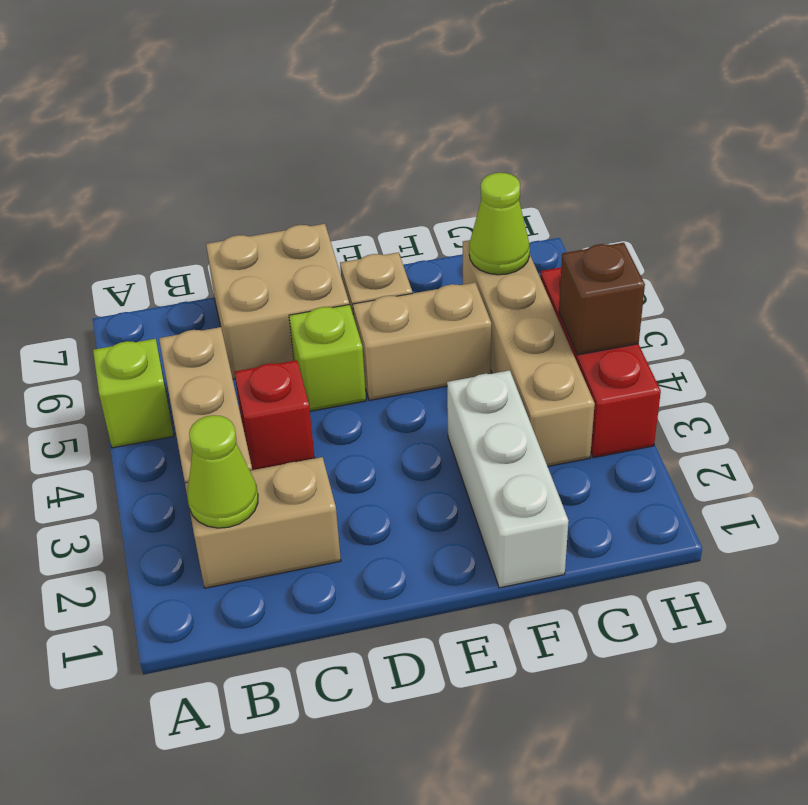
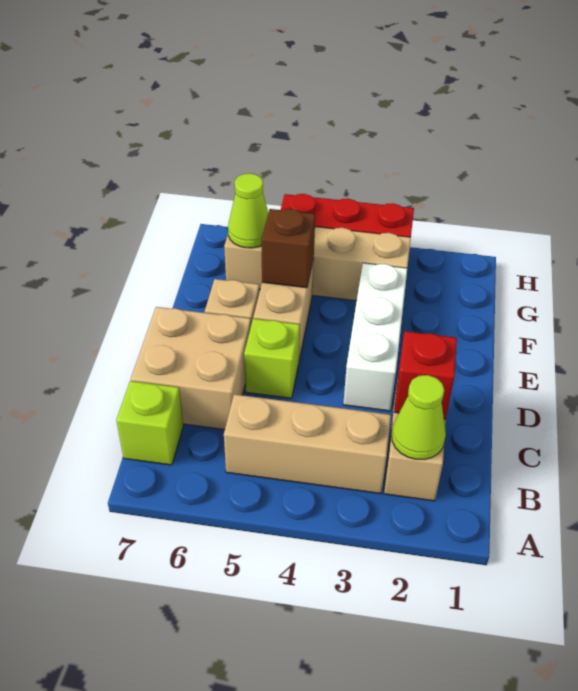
lime brick A5 level 1 -> lime brick B7 level 1
red brick C4 level 1 -> red brick C2 level 2
white brick F1:F3 level 1 -> white brick D3:F3 level 1
brown brick H4 level 2 -> brown brick F5 level 2

